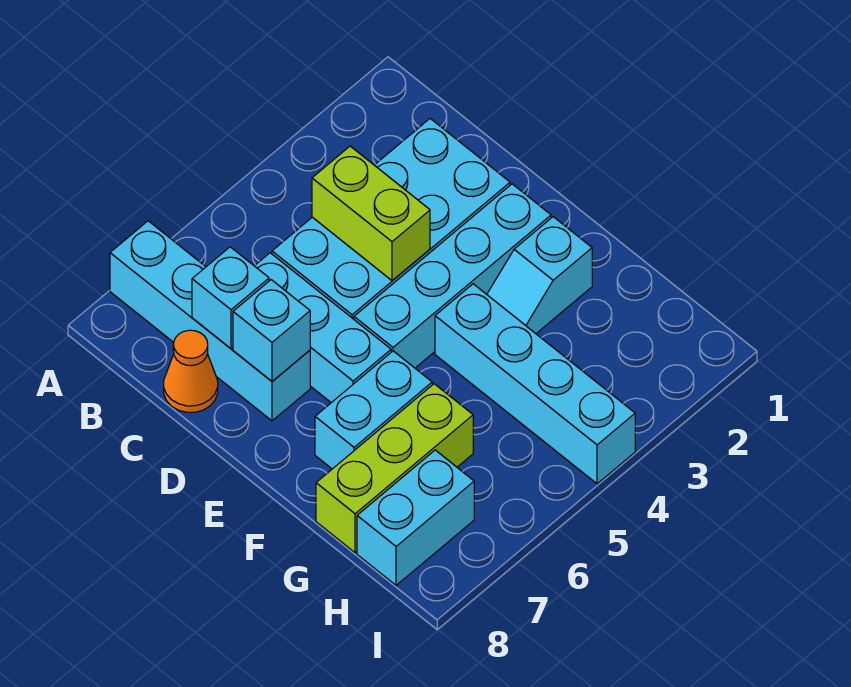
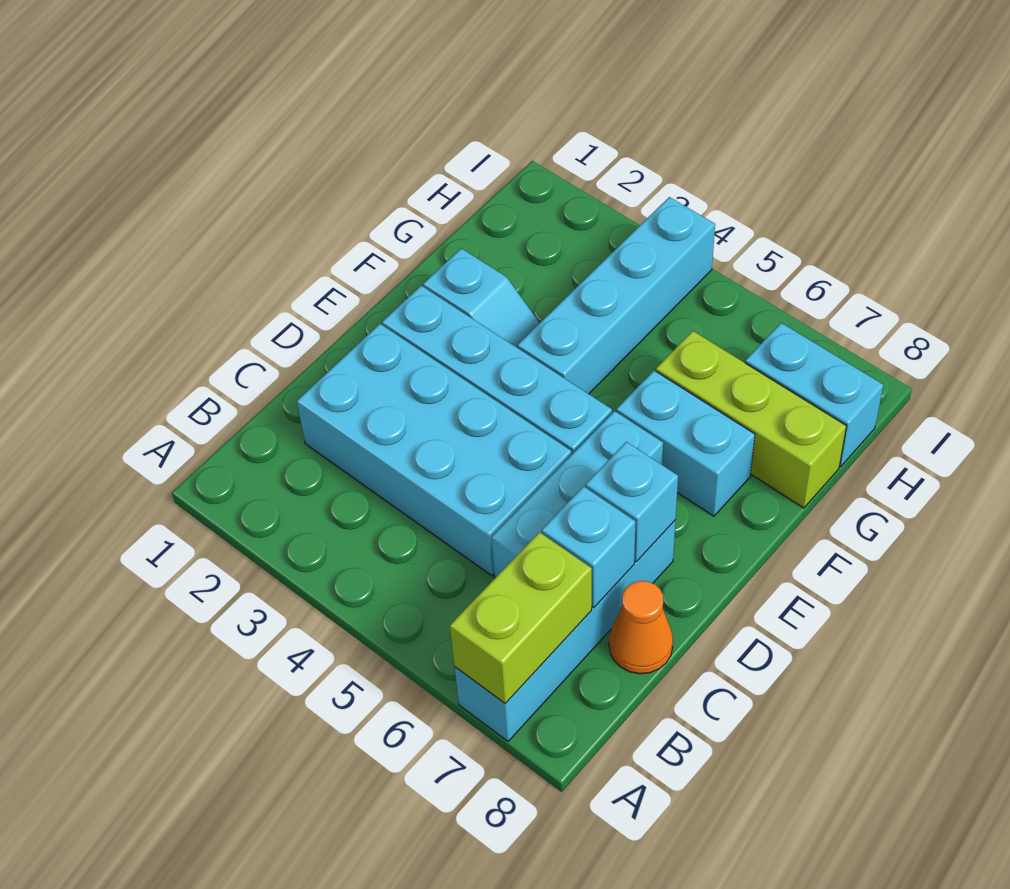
lime brick C4:D4 level 2 -> lime brick A7:B7 level 2

